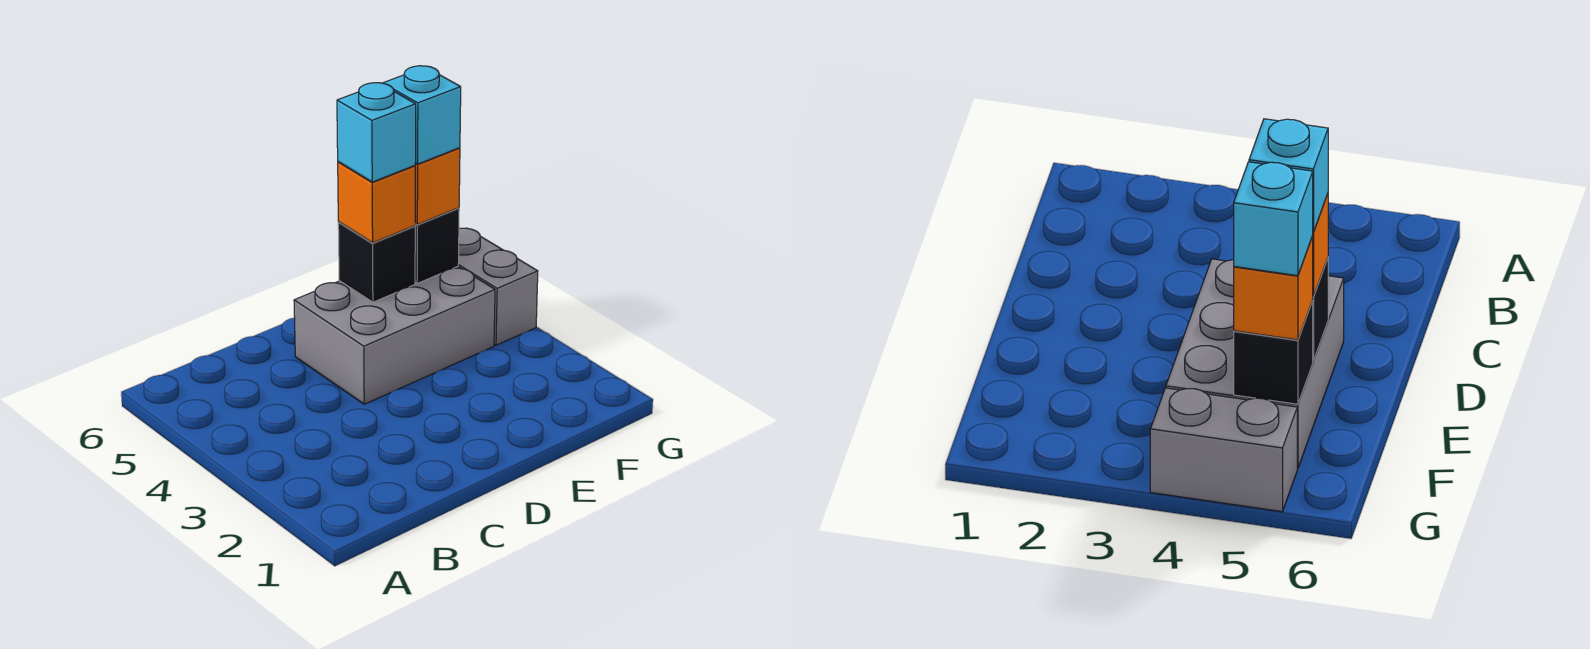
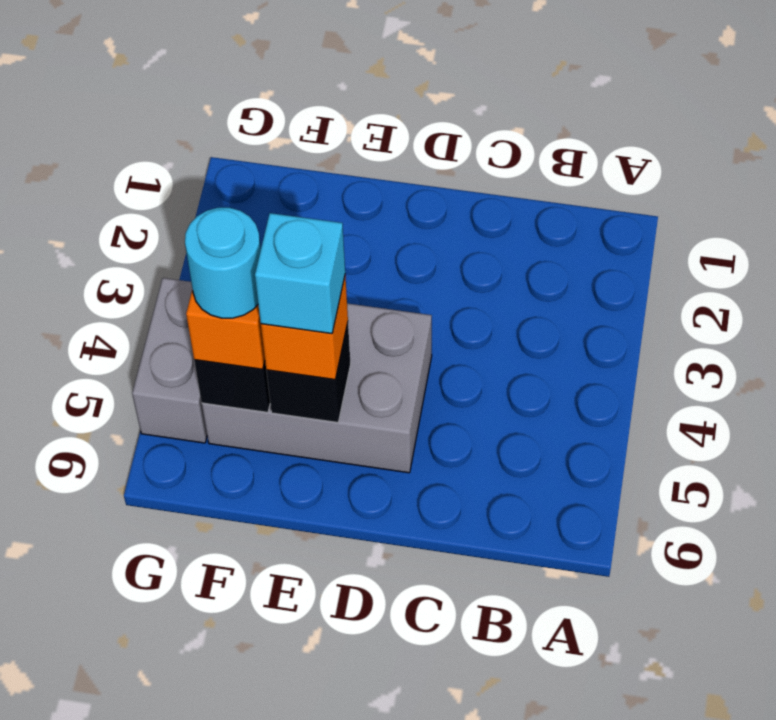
cyan brick F5 level 4 -> cyan round brick F5 level 4

